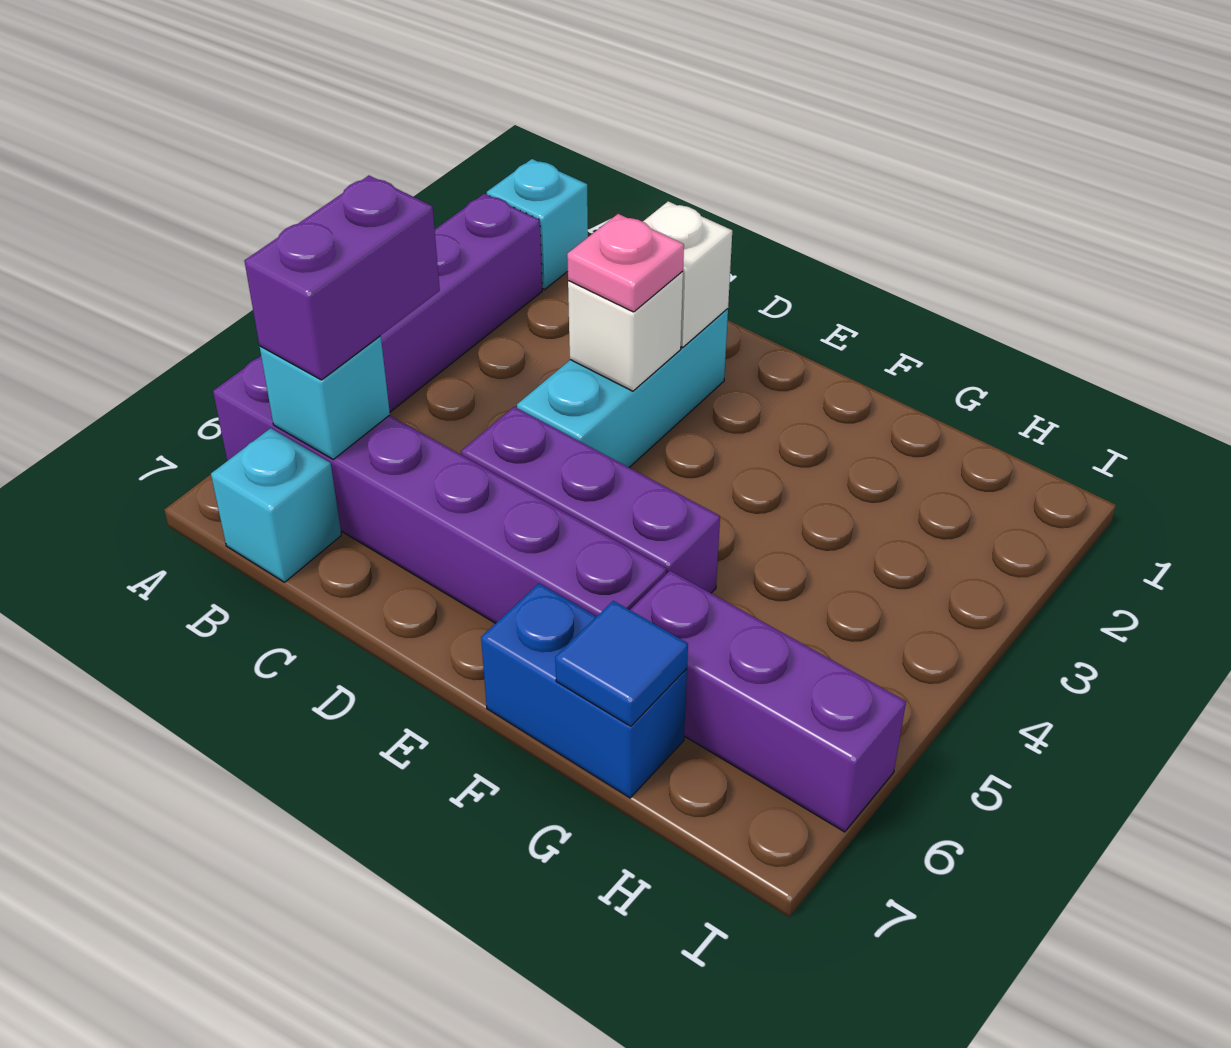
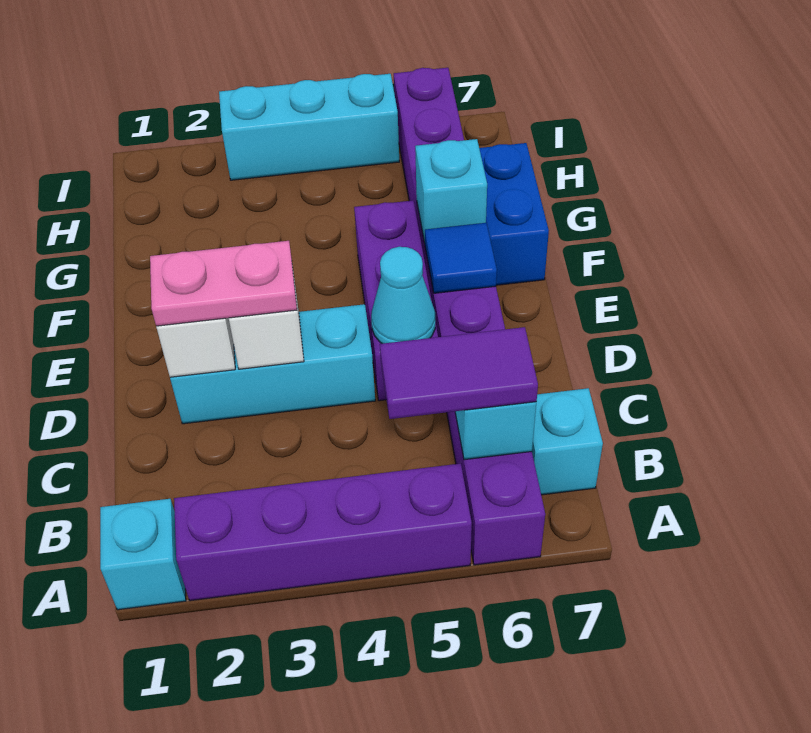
purple brick B5:B6 level 3 -> purple tile B5:B6 level 3
pink plate D3 level 3 -> pink plate D2:D3 level 3
none -> cyan cone D5 level 2
none -> cyan brick F6 level 2
blue tile G7 level 2 -> blue tile E6 level 2
none -> cyan brick I3:I5 level 1

